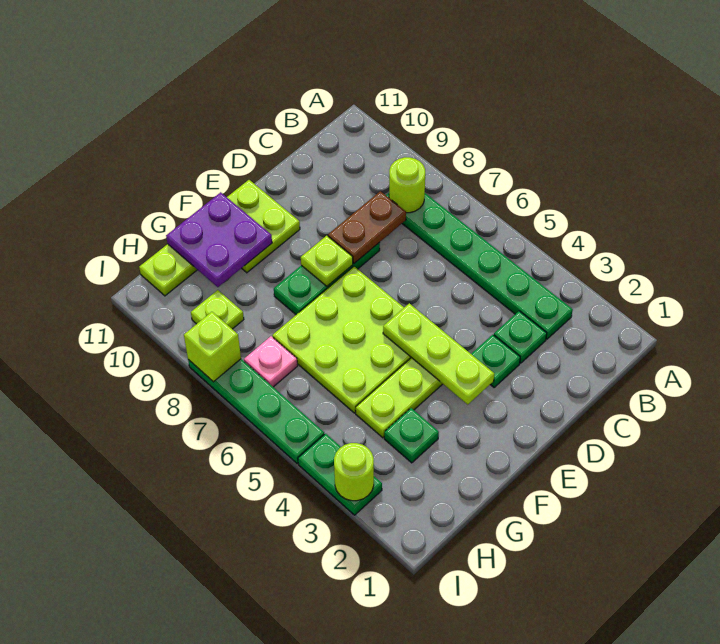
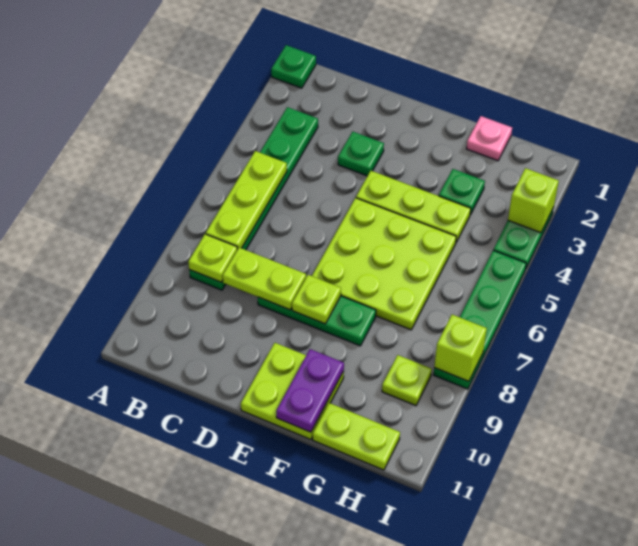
lime round brick B8 level 2 -> lime plate B8 level 2
green plate C3 level 1 -> green plate A1 level 1
brown plate C8:D8 level 2 -> lime plate C8:D8 level 2
lime plate E3:E5 level 2 -> lime plate B5:B7 level 2
purple plate F10:G11 level 2 -> purple plate F10:F11 level 2
pink plate H7 level 1 -> pink plate G1 level 1
lime round brick I3 level 2 -> lime brick I3 level 2

